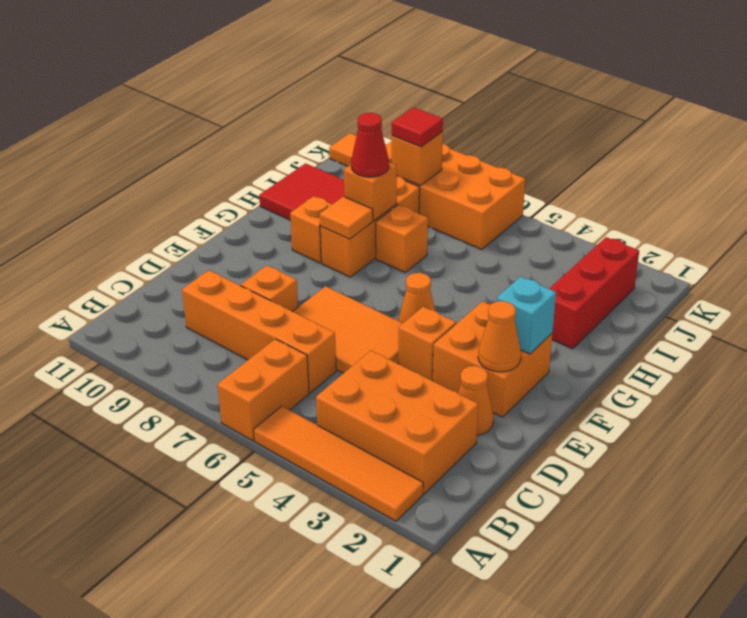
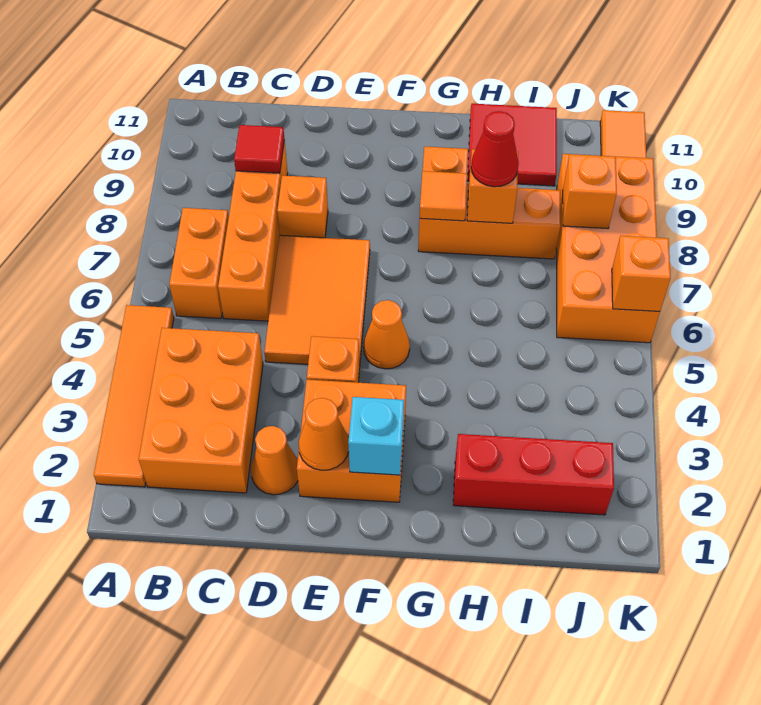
orange brick A6:B6 level 1 -> orange brick B6:B7 level 1
orange brick H7 level 1 -> orange brick K6 level 2
red tile J8 level 3 -> red tile C9 level 2

